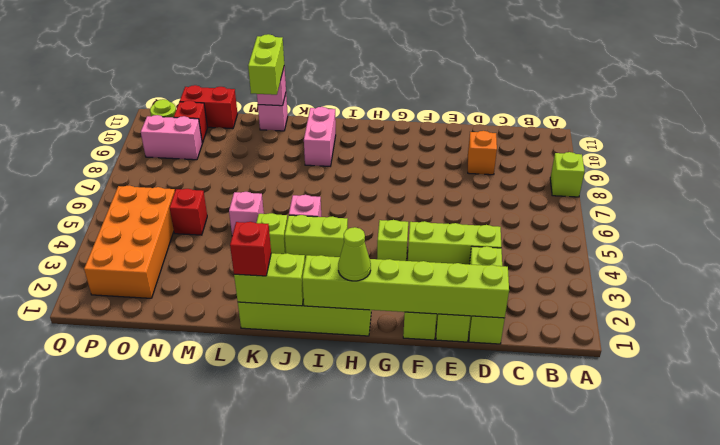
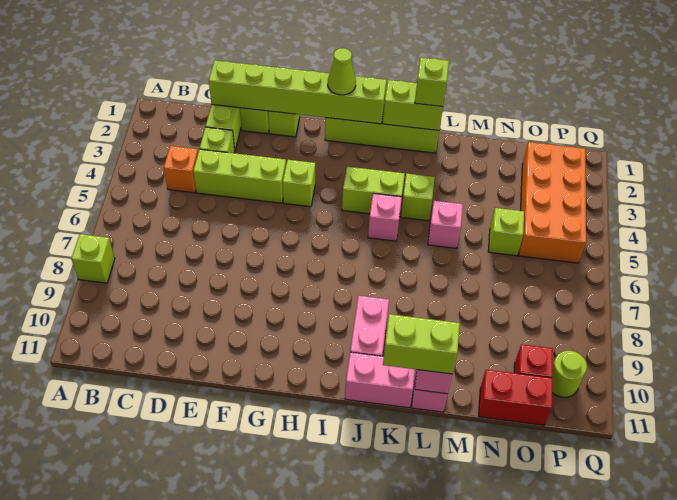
orange brick D9 level 1 -> orange brick C4 level 1
red brick K1 level 3 -> lime brick K1 level 3
lime brick L10:L11 level 3 -> lime brick K11:L11 level 3
red brick N5 level 1 -> lime brick N5 level 1
pink brick O9:P9 level 1 -> pink brick J11:K11 level 1

